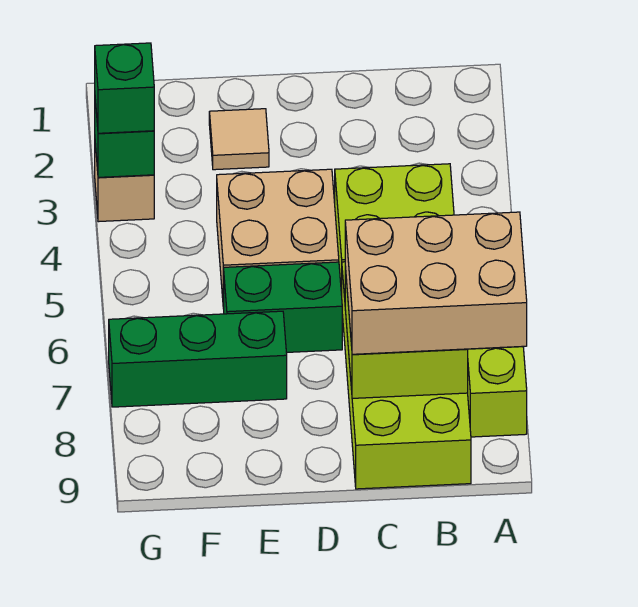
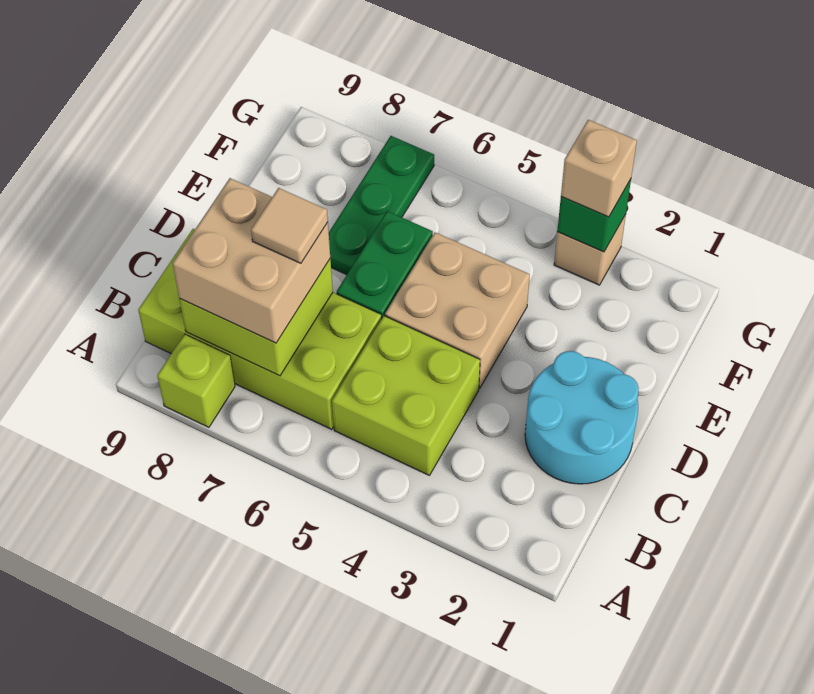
tan brick A7:C8 level 3 -> tan brick B7:C8 level 3
none -> cyan round brick C1:D2 level 1
tan tile E2 level 1 -> tan tile C7 level 4
green brick E7:G7 level 1 -> green plate E7:G7 level 1
green brick G3 level 3 -> tan brick G3 level 3

